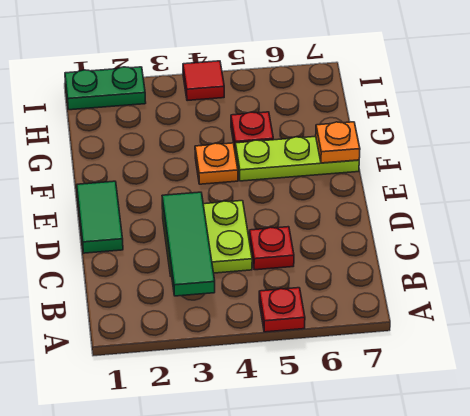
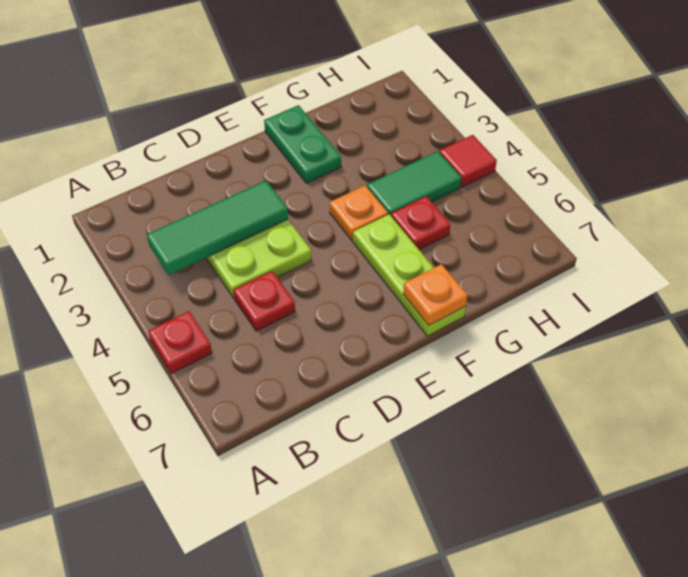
green tile D1:E1 level 1 -> green tile G4:H4 level 1
green plate I1:I2 level 1 -> green plate F1:F2 level 1

